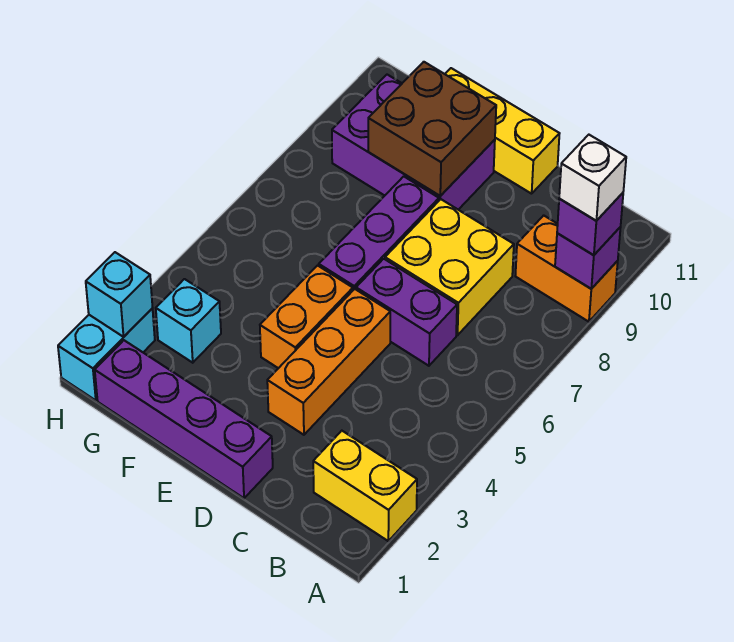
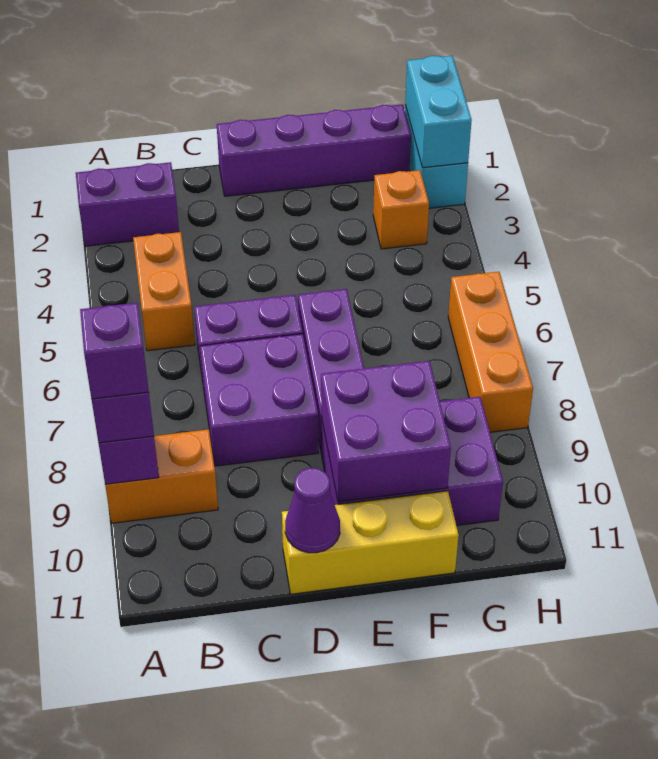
yellow brick A2:B2 level 1 -> purple brick A2:B2 level 1
white brick A9 level 4 -> purple brick A9 level 4
yellow brick C7:D8 level 1 -> purple brick C7:D8 level 1
orange brick D3:D5 level 1 -> orange brick H6:H8 level 1
none -> purple cone D11 level 2
orange brick E4:E5 level 1 -> orange brick B4:B5 level 1
brown brick E9:F10 level 2 -> purple brick E9:F10 level 2
cyan brick G3 level 1 -> orange brick G3 level 1
cyan brick H2 level 2 -> cyan brick H1:H2 level 2

